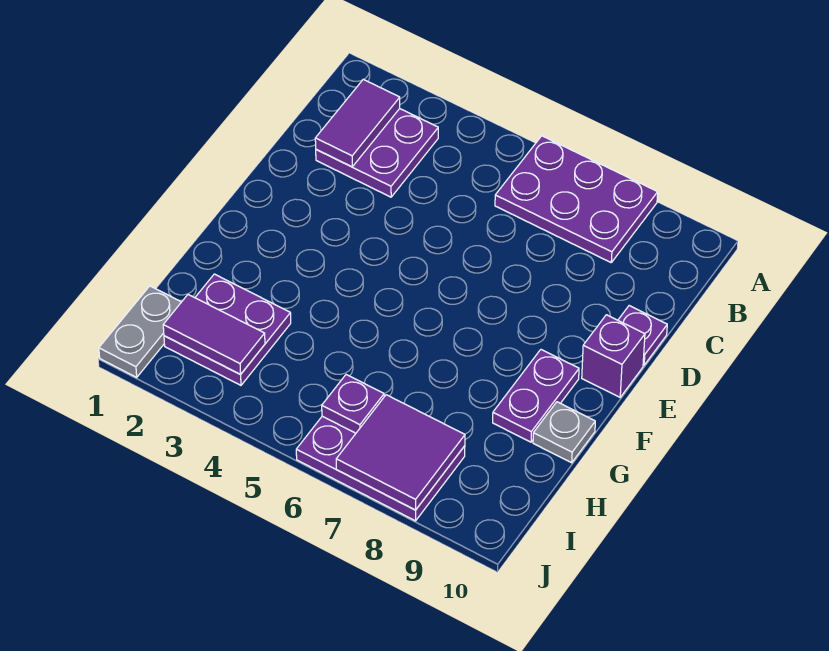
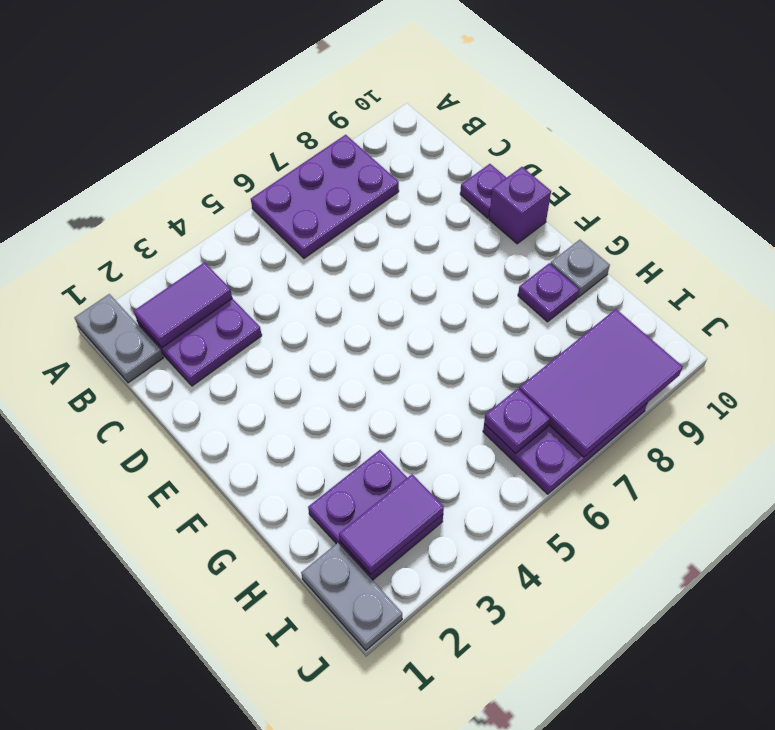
none -> grey plate A1:B1 level 1
purple tile B2:C2 level 2 -> purple tile B2:B3 level 2
purple plate F9:G9 level 1 -> purple plate G9 level 1
purple tile I7:J8 level 2 -> purple tile I7:J9 level 2

